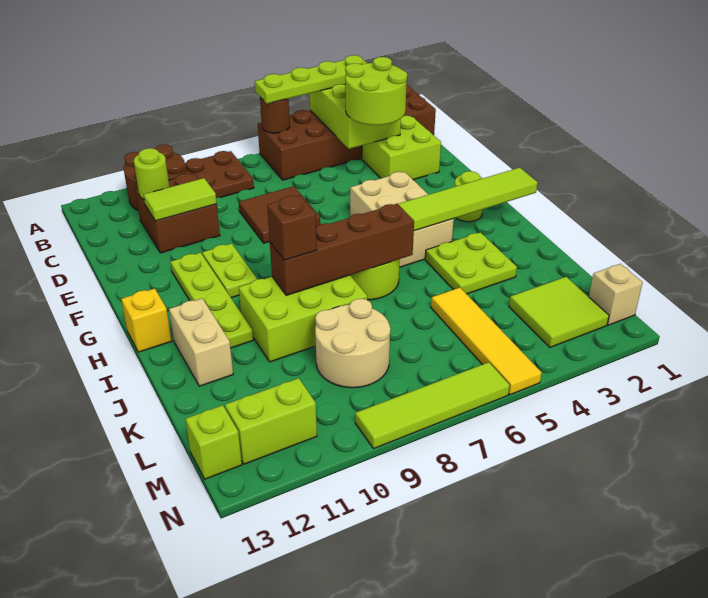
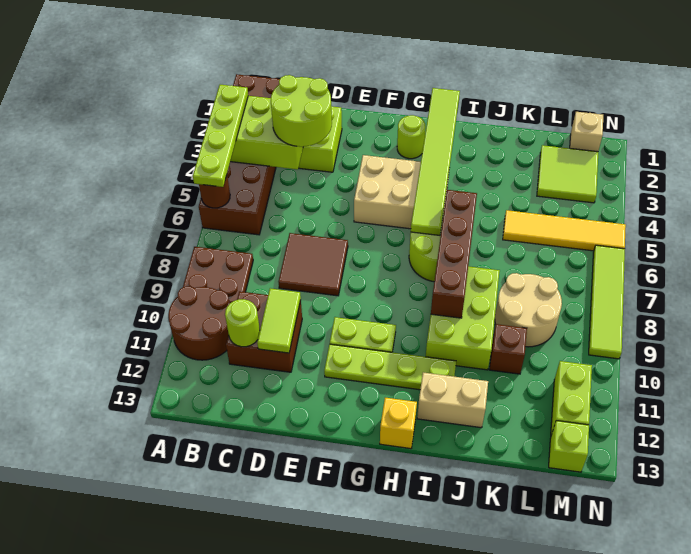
lime plate I3:J4 level 1 -> none
brown brick I9 level 3 -> brown brick K10 level 1

